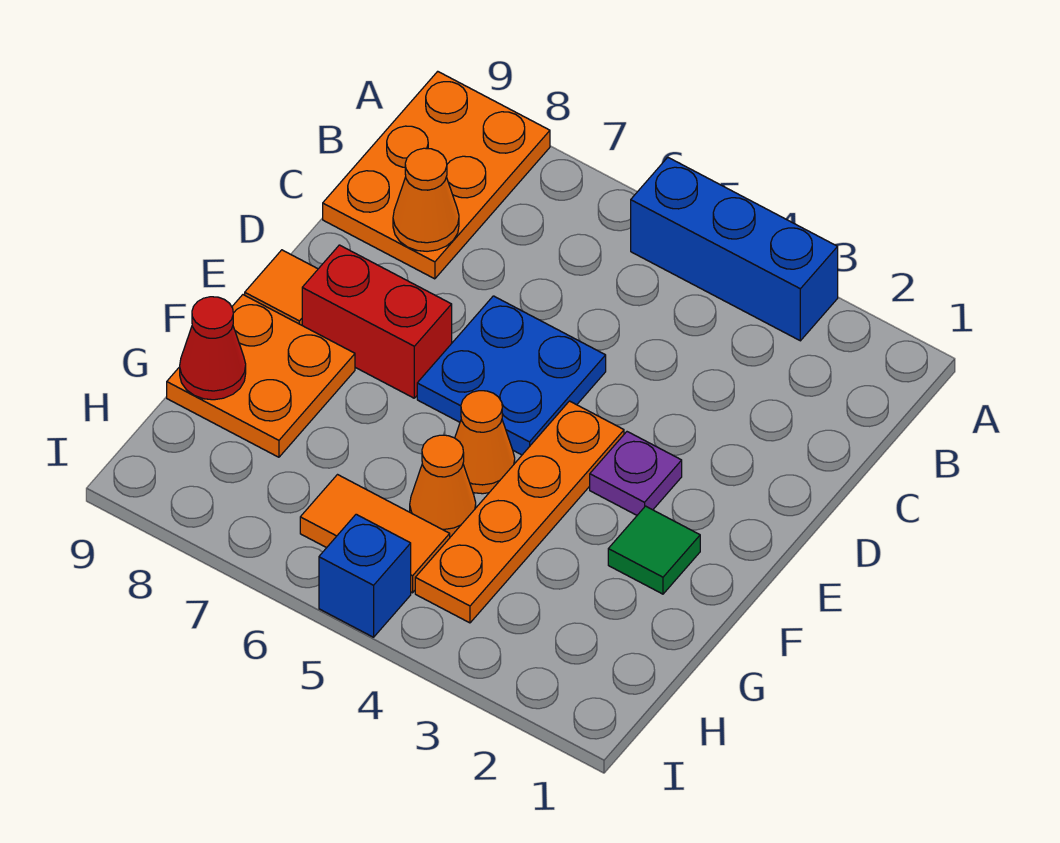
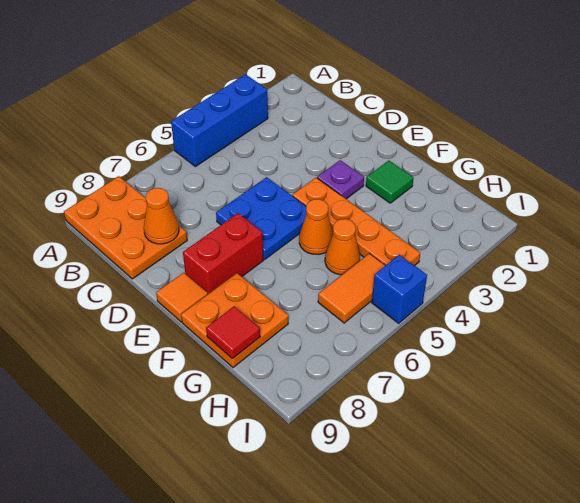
red cone G9 level 2 -> red tile G9 level 2

